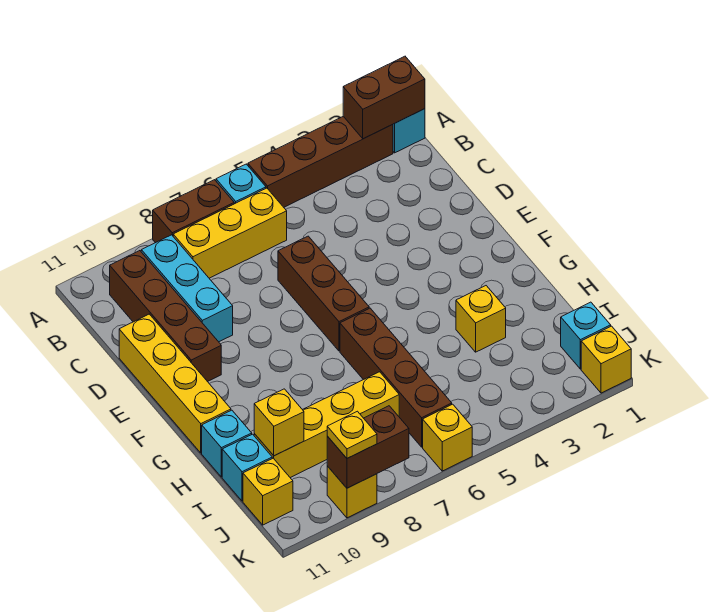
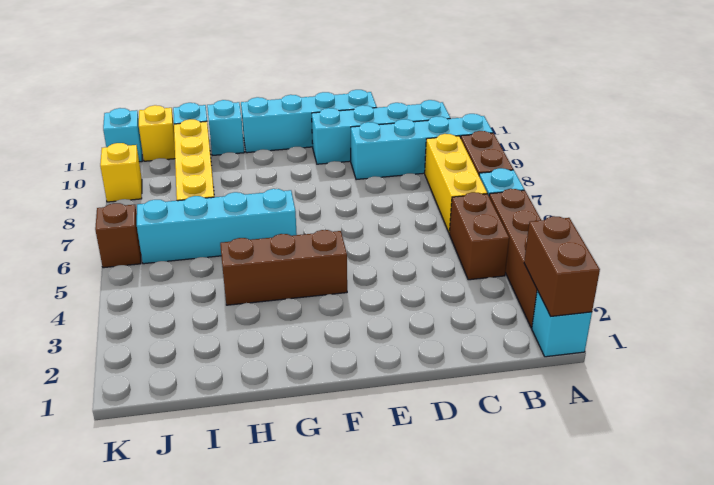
cyan brick B9:D9 level 1 -> cyan brick A9:D9 level 1
brown brick B10:E10 level 1 -> cyan brick B10:E10 level 1
brown brick D6:F6 level 1 -> brown brick F4:H4 level 1
yellow brick D11:G11 level 1 -> cyan brick D11:G11 level 1
brown brick G6:J6 level 1 -> cyan brick G6:J6 level 1
yellow brick H3 level 1 -> none
yellow brick I10 level 2 -> none
cyan brick J1 level 1 -> cyan brick K11 level 1
yellow brick K1 level 1 -> none
yellow brick K6 level 1 -> brown brick K6 level 1
brown brick K8:K9 level 2 -> brown brick B4:B5 level 1
yellow plate K9 level 3 -> none

